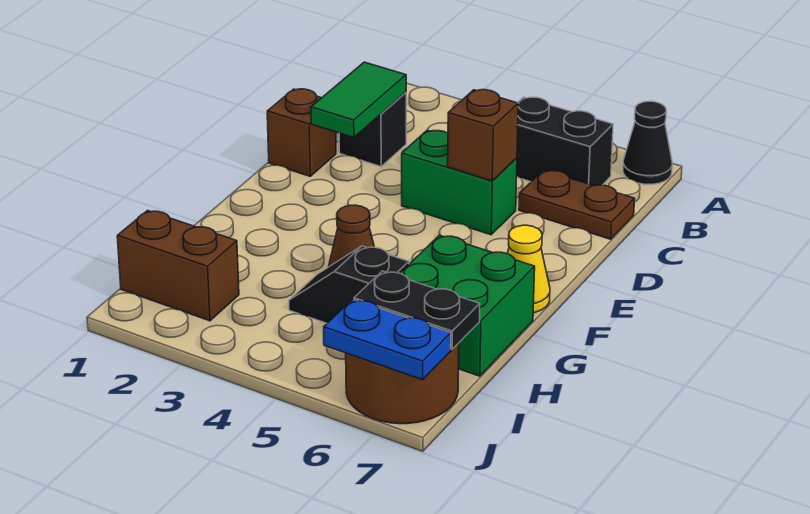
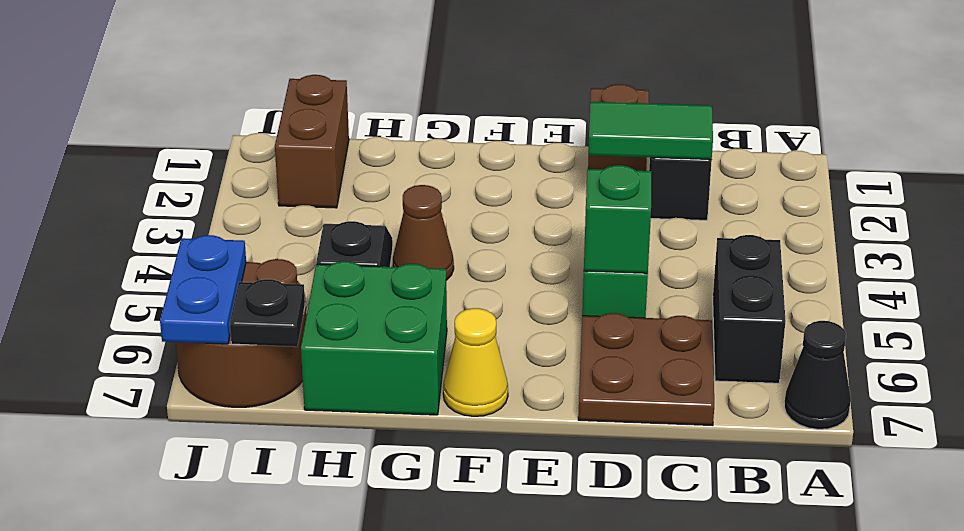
brown plate C6:C7 level 1 -> brown plate C6:D7 level 1
brown brick D5 level 2 -> green brick D5 level 2
black plate I6:I7 level 2 -> black plate I7 level 2

